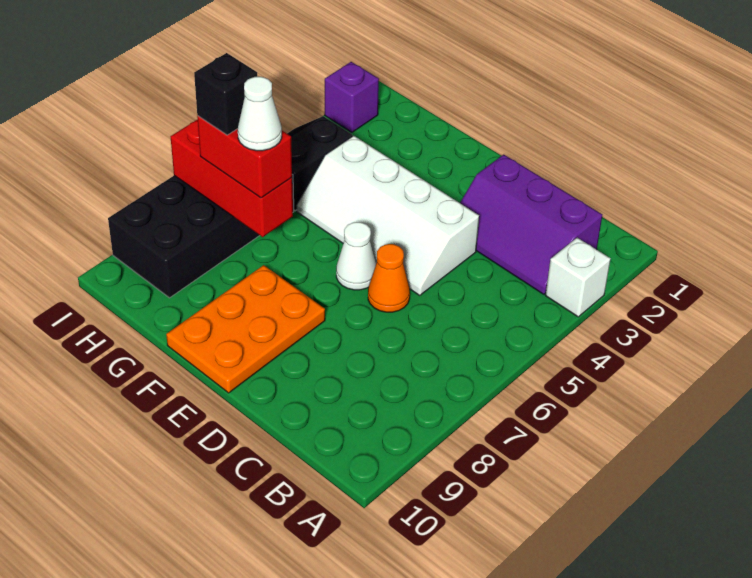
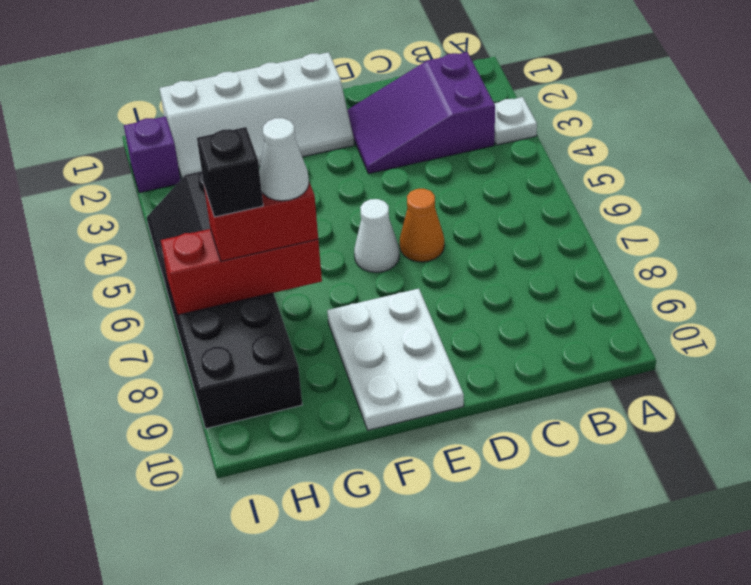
white brick A3 level 1 -> white plate A3 level 1
purple slope B2:D3 level 1 top 2 -> purple slope B2:D3 level 1 top B
white slope D4:G5 level 1 top 4 -> white slope E1:H2 level 1 top 1
orange plate E8:F10 level 1 -> white plate E8:F10 level 1

